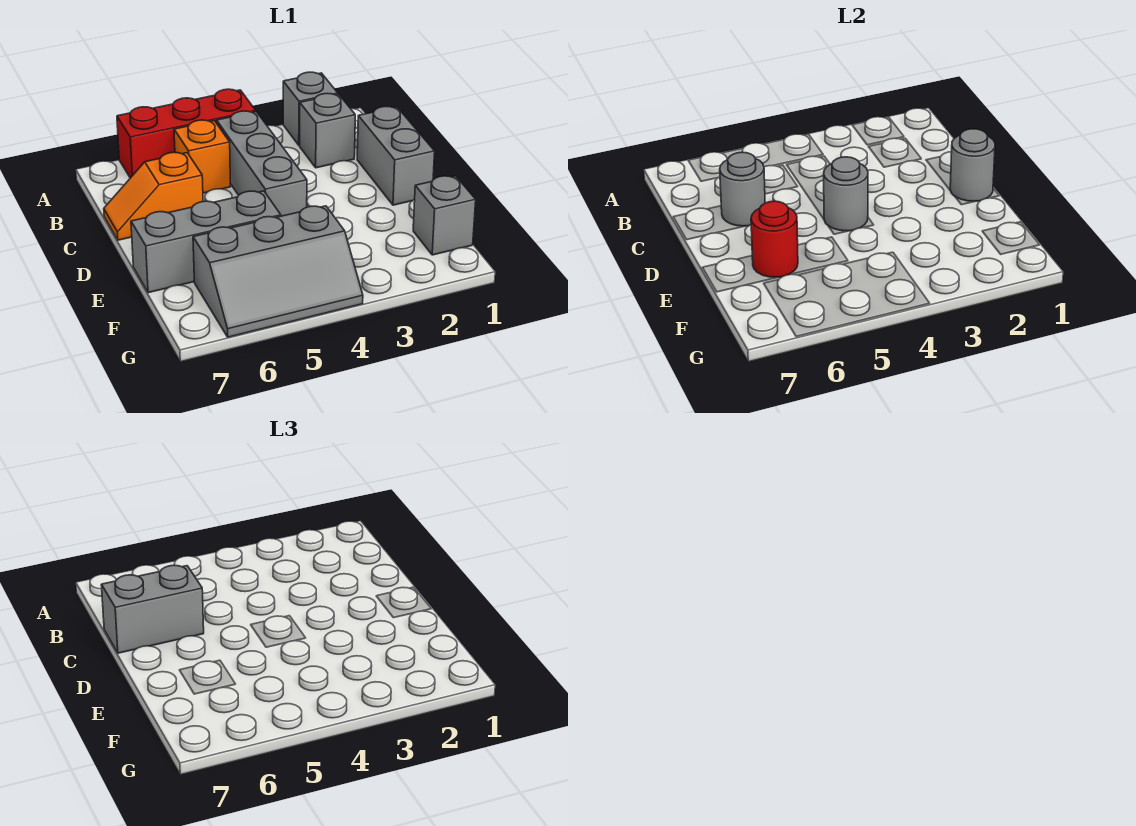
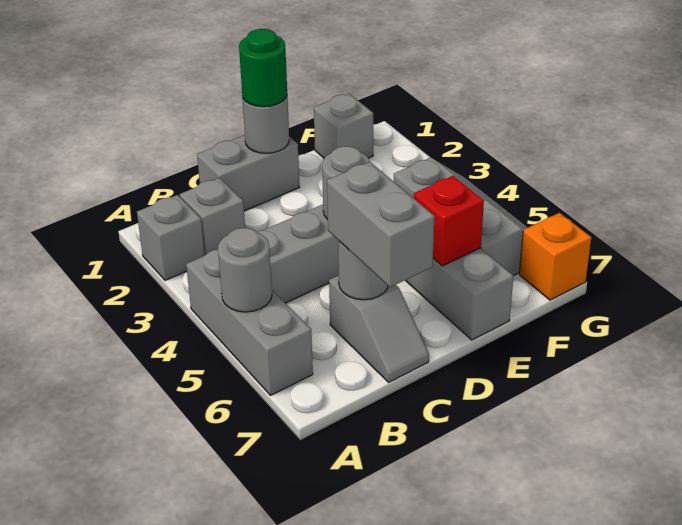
red brick A4:A6 level 1 -> grey brick A4:A6 level 1
none -> grey round brick A5 level 2
orange brick B5 level 1 -> orange brick G7 level 1
orange slope C6:C7 level 1 top 6 -> grey slope C6:C7 level 1 top 6
none -> green round brick D1 level 3
red round brick E6 level 2 -> red brick E6 level 2

